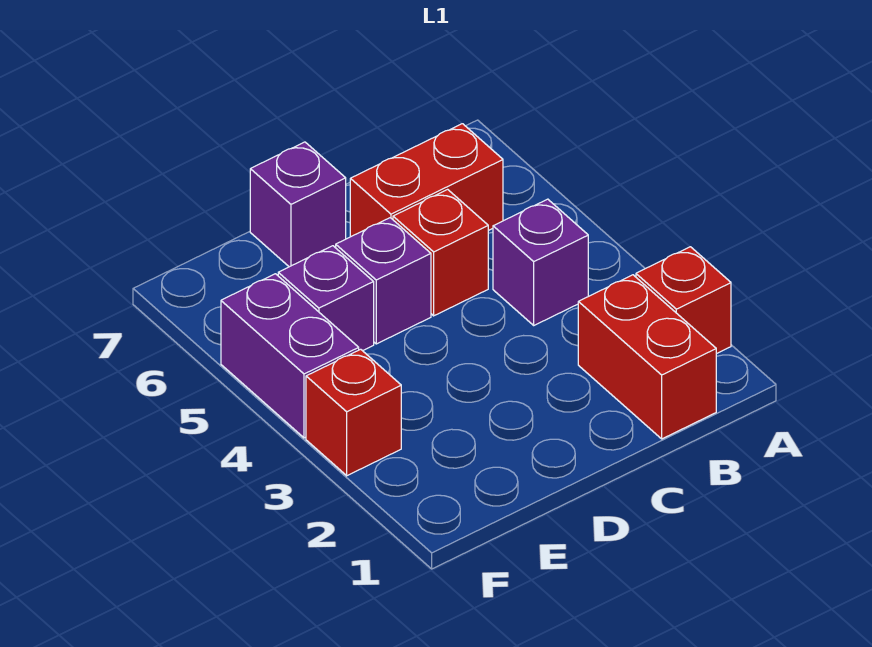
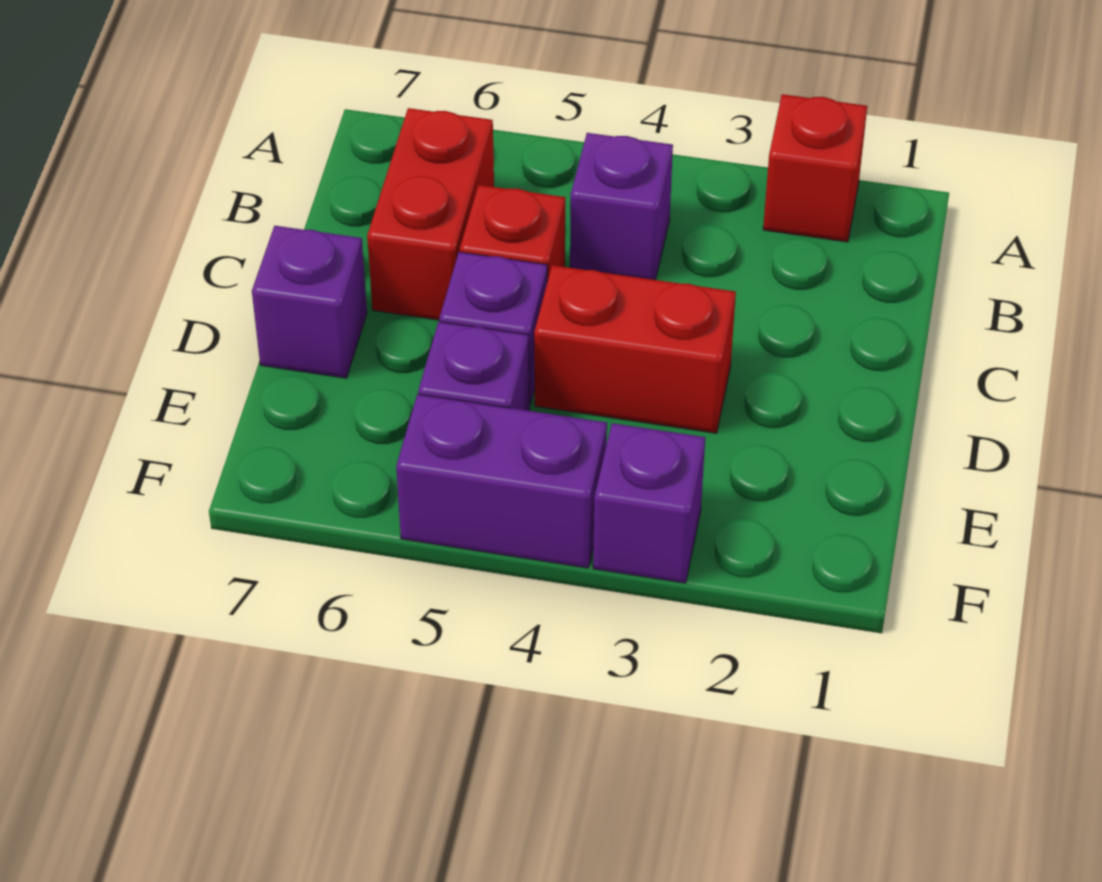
red brick B1:B2 level 1 -> red brick D3:D4 level 1
red brick F3 level 1 -> purple brick F3 level 1

